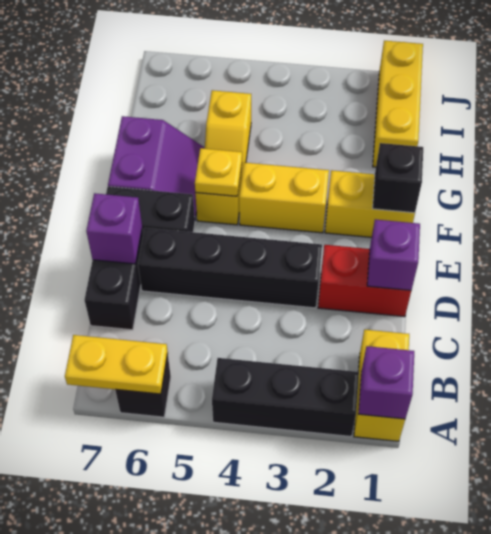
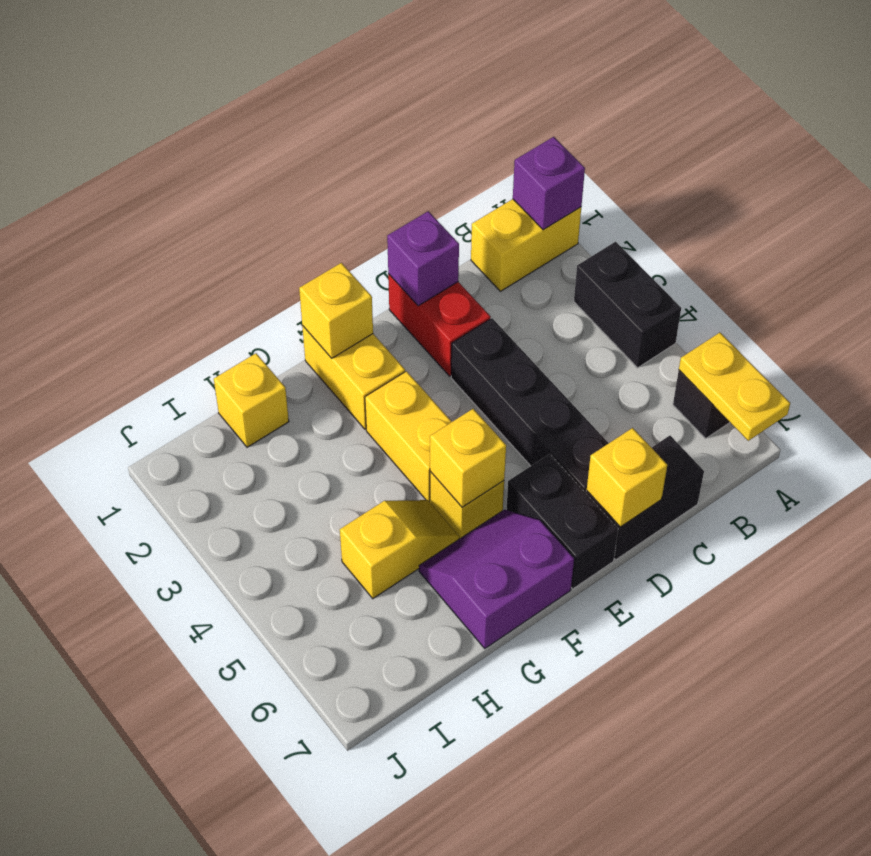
black brick A2:A4 level 1 -> black brick A3:A4 level 1
purple brick D7 level 2 -> yellow brick D7 level 2
black brick F1 level 2 -> yellow brick F1 level 2
yellow plate F5 level 2 -> yellow brick F5 level 2
yellow brick H1:J1 level 1 -> yellow brick H1 level 1

